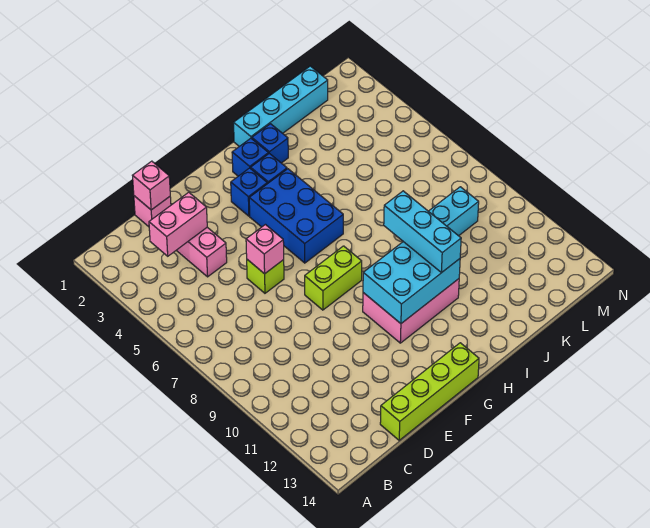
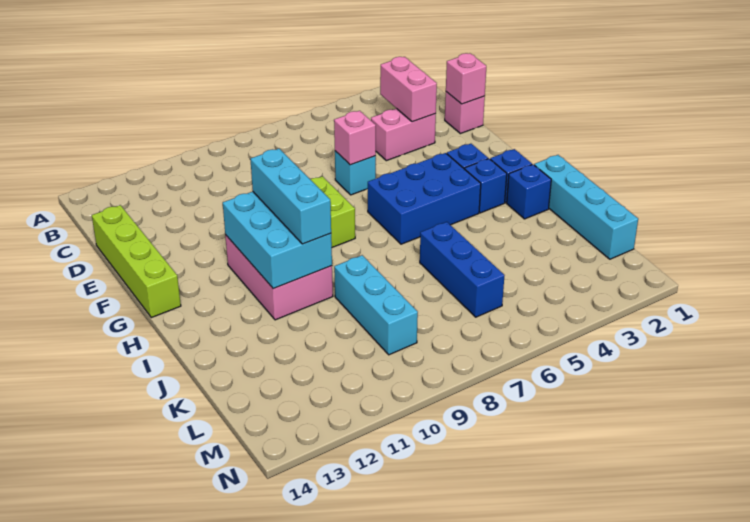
lime brick E6 level 1 -> cyan brick E6 level 1
cyan brick I9:I11 level 3 -> cyan brick G10:I10 level 3
none -> blue brick J6:L6 level 1

